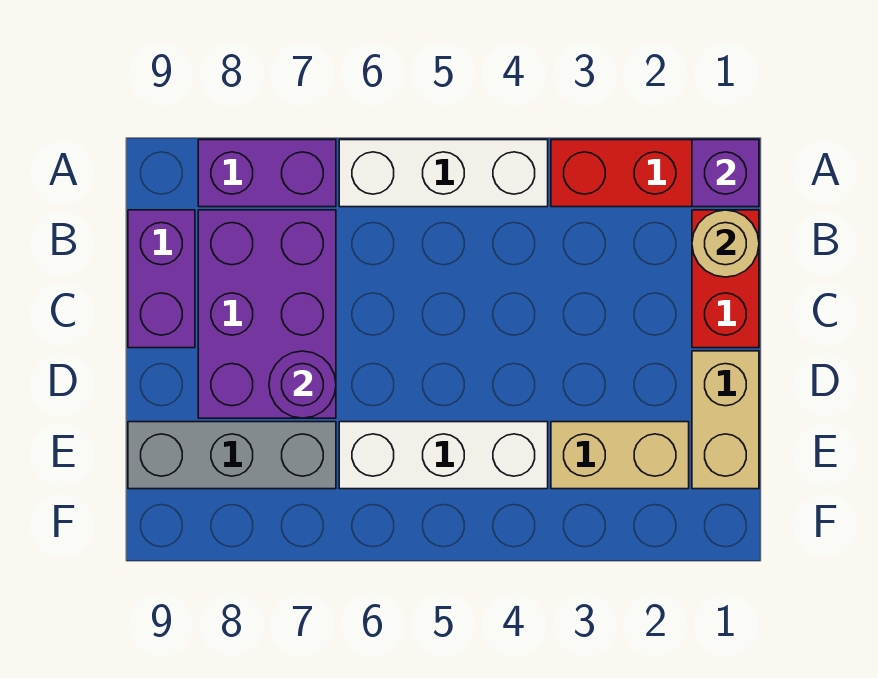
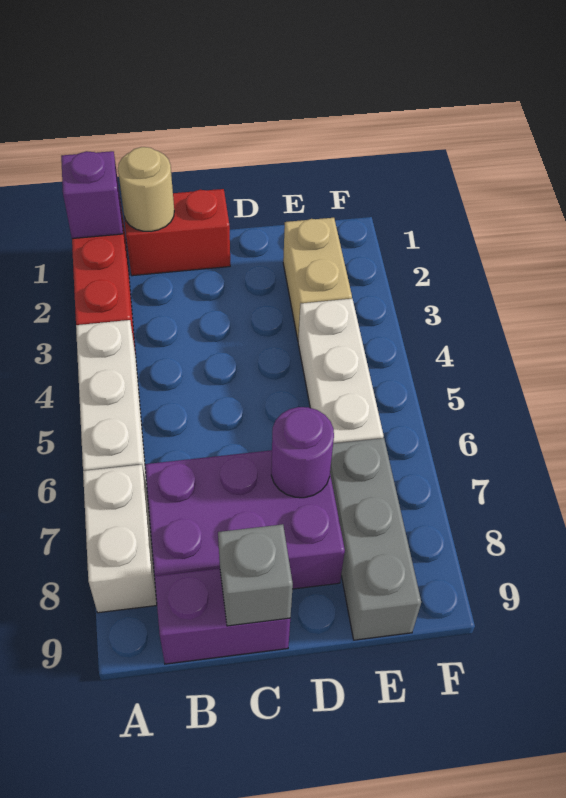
purple brick A7:A8 level 1 -> white brick A7:A8 level 1
none -> grey brick C9 level 2
tan brick D1:E1 level 1 -> none

